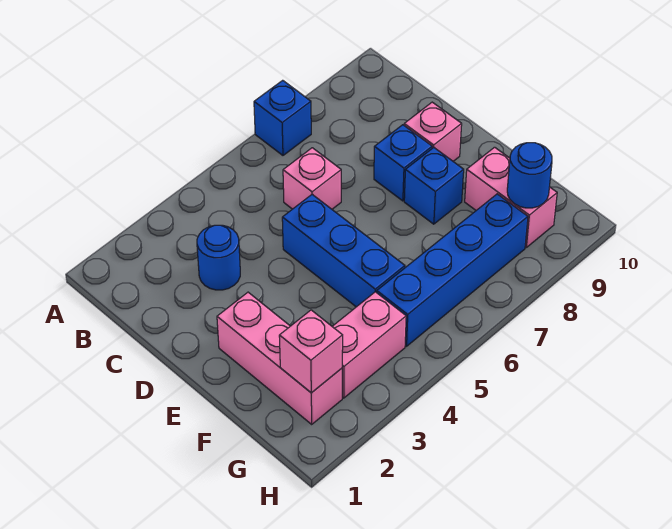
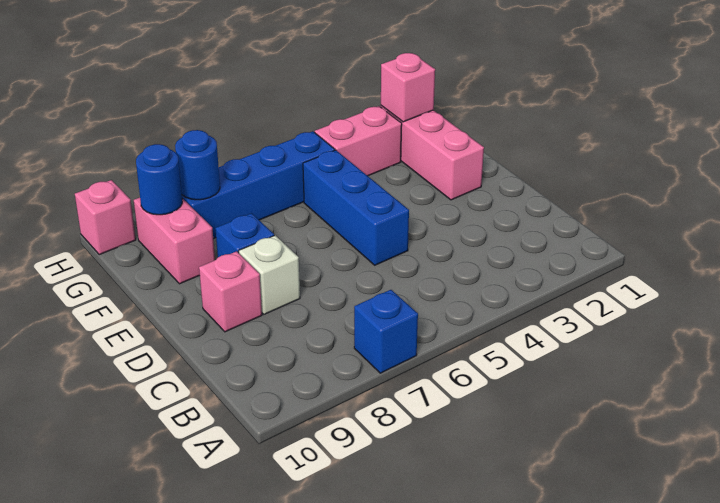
blue round brick C3 level 1 -> blue round brick G8 level 2
pink brick C6 level 1 -> pink brick H10 level 1
blue brick D8 level 1 -> white brick D8 level 1

